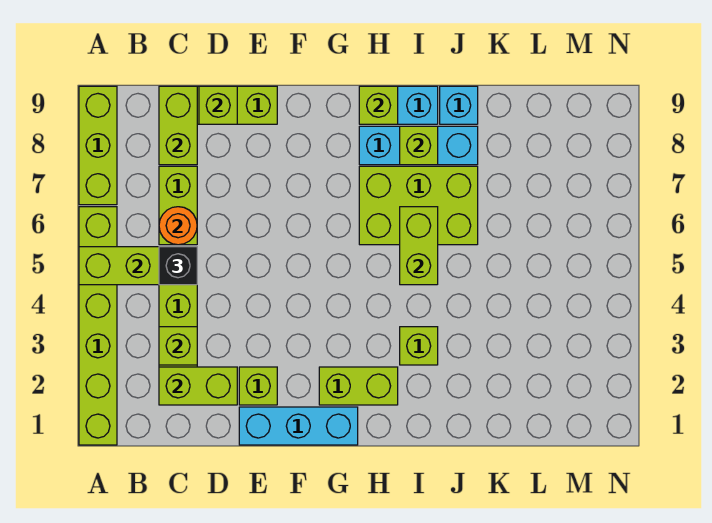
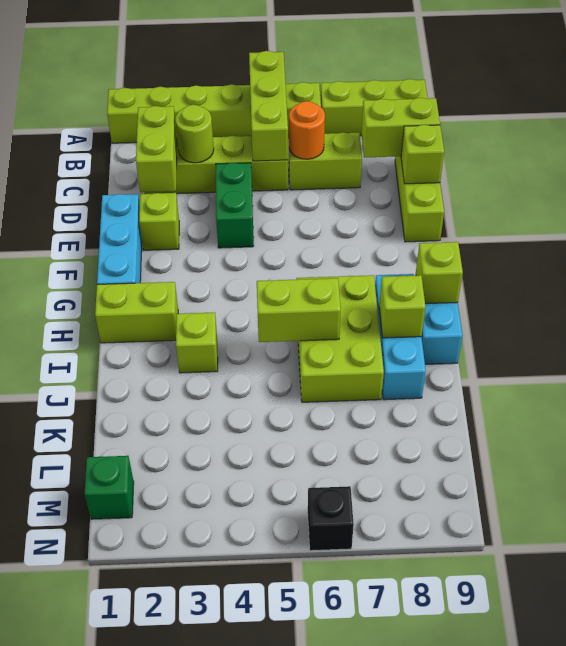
lime brick C3 level 2 -> lime round brick C3 level 2
black brick C5 level 3 -> black brick N6 level 1
none -> green brick D4:E4 level 1
lime brick G2:H2 level 1 -> lime brick H1:H2 level 1
cyan brick J9 level 1 -> none
none -> green brick M1 level 1

